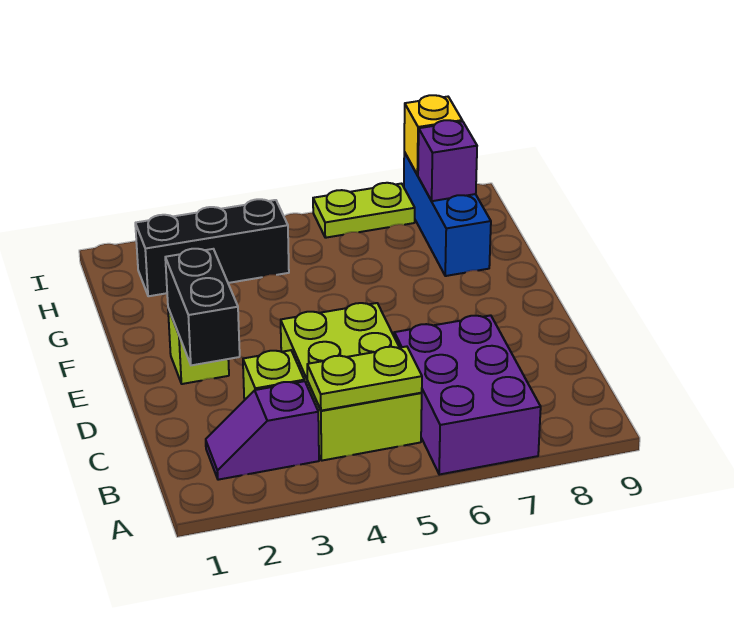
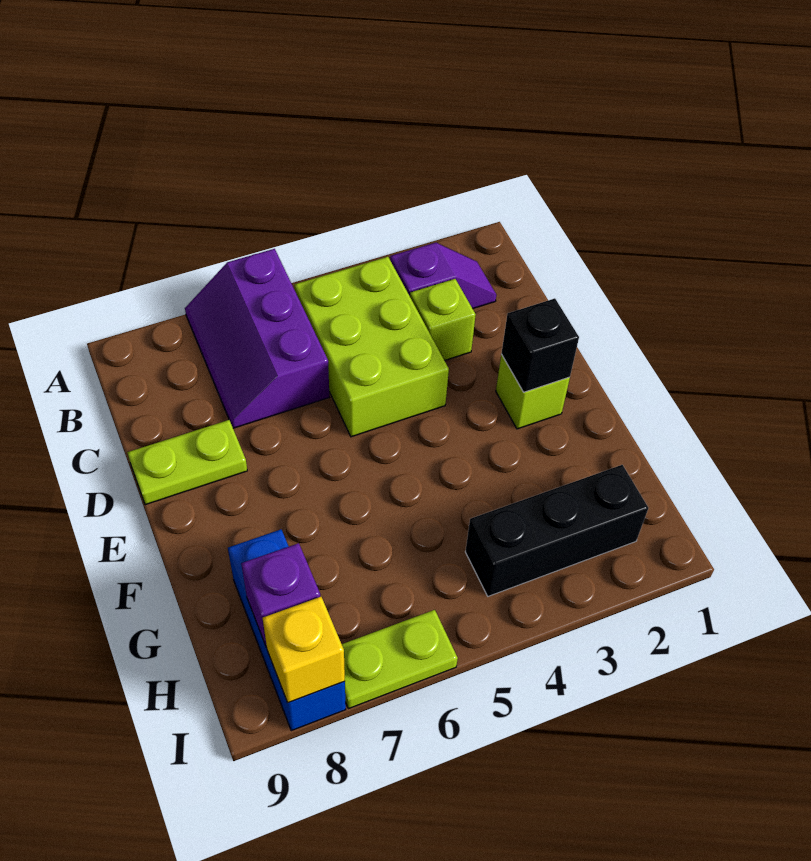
purple brick A6:C7 level 1 -> purple slope A6:C7 level 1 top 6
lime plate B4:B5 level 2 -> lime plate D8:D9 level 1
black brick D2:E2 level 2 -> black brick E2 level 2

